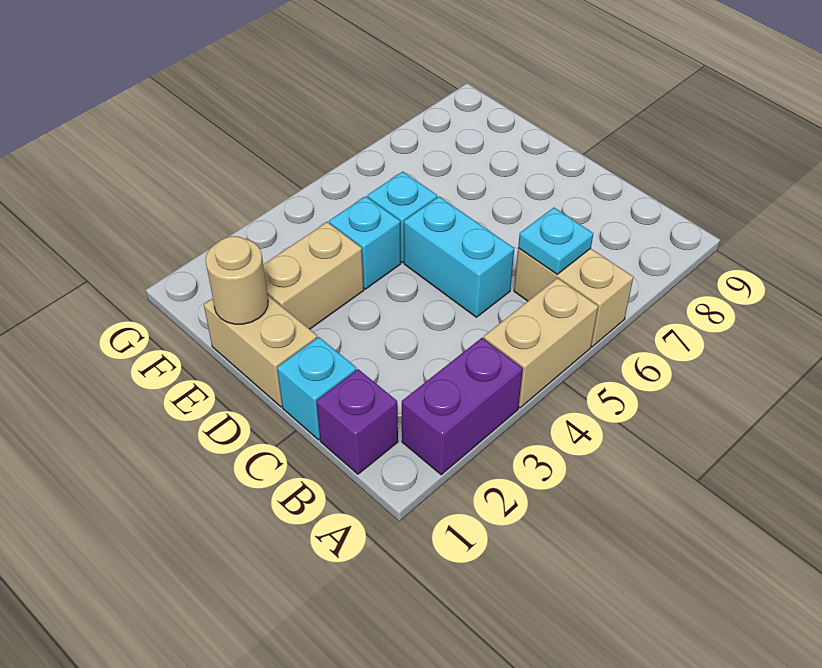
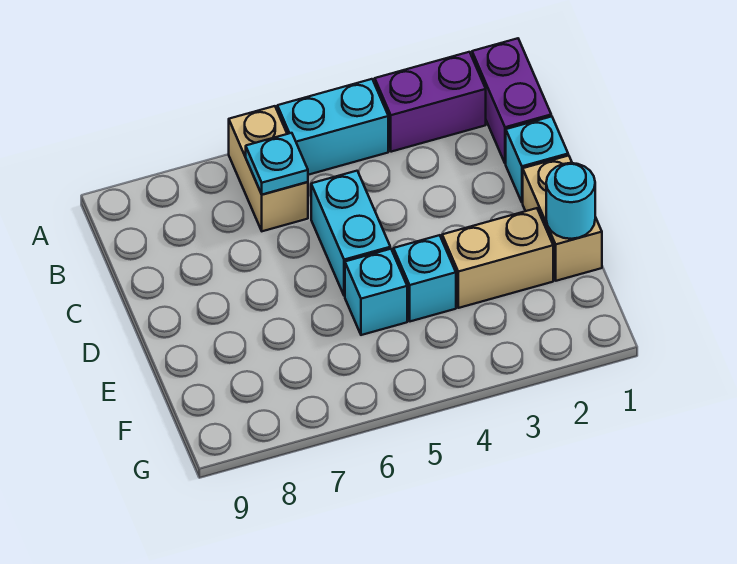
tan brick A4:A5 level 1 -> cyan brick A4:A5 level 1
purple brick B1 level 1 -> purple brick A1:B1 level 1
tan round brick E1 level 2 -> cyan round brick E1 level 2

